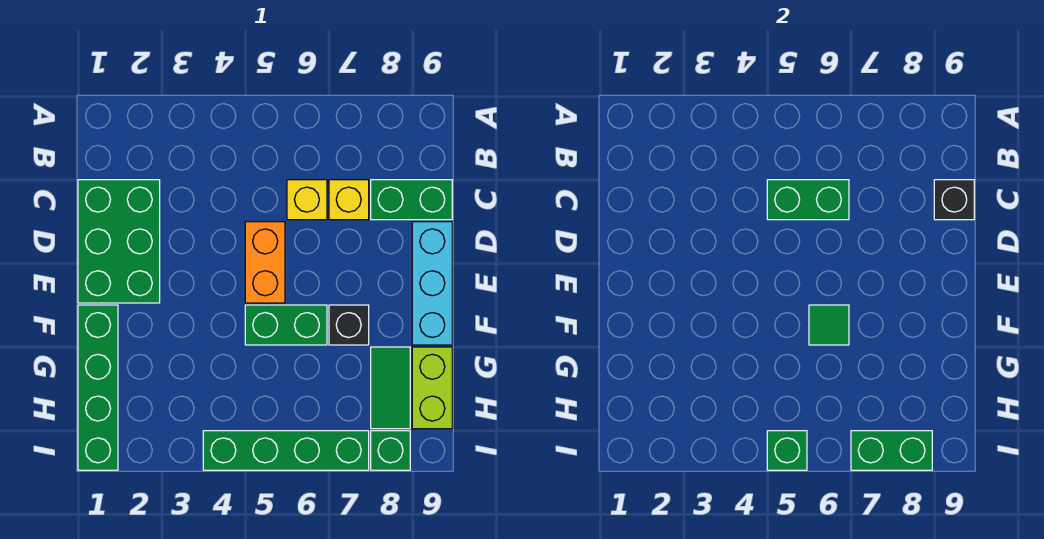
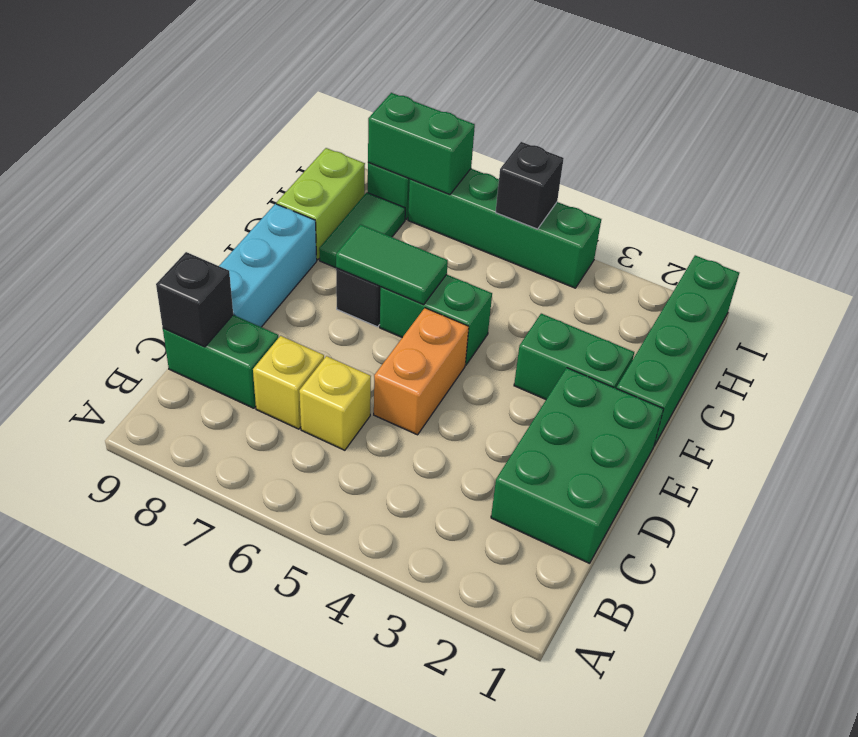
green brick C5:C6 level 2 -> green brick F2:F3 level 1
green tile F6 level 2 -> green tile F6:F7 level 2
green brick I5 level 2 -> black brick I5 level 2

